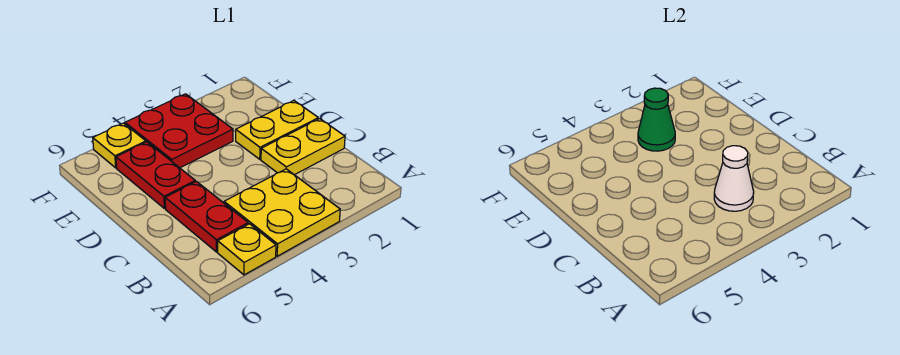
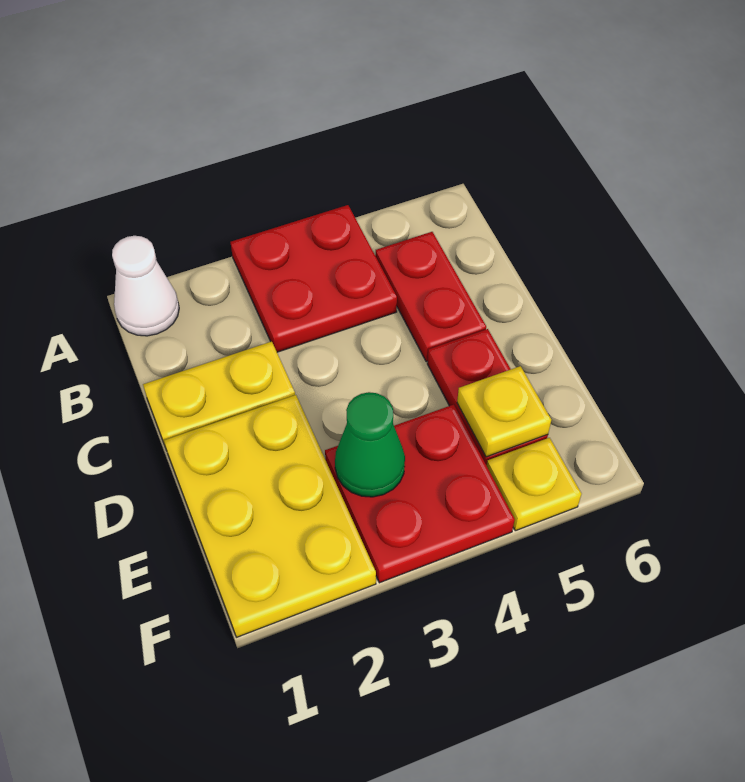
yellow plate A3:B4 level 1 -> red plate A3:B4 level 1
yellow plate A5 level 1 -> yellow plate E5 level 2
white cone B3 level 2 -> white cone A1 level 1
yellow plate D1:D2 level 1 -> yellow plate D1:F2 level 1

